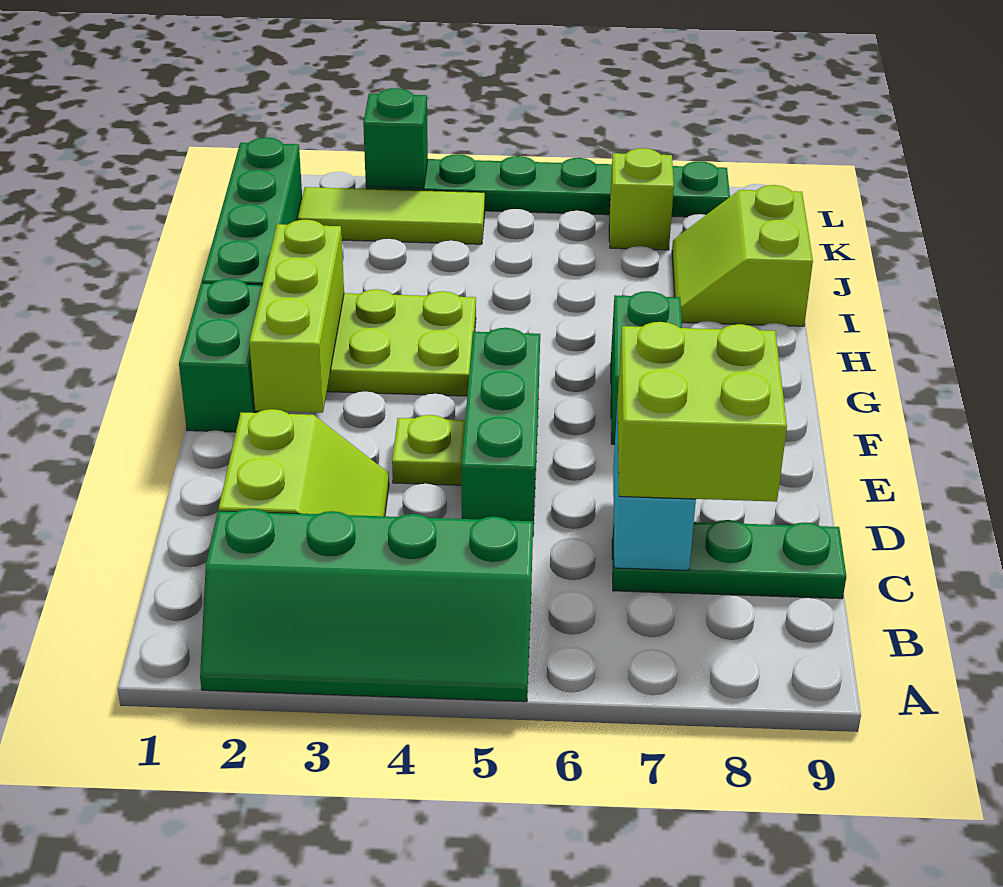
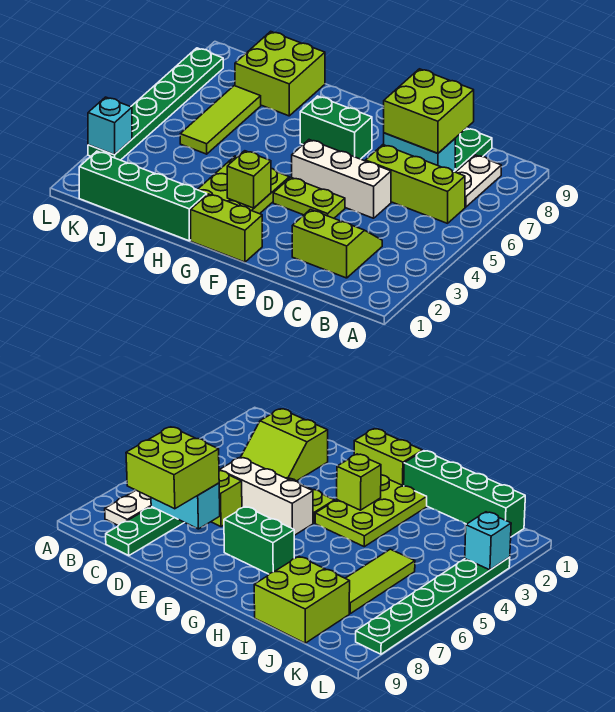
green slope A2:B5 level 1 top B -> none
none -> white plate B7:B8 level 1
green brick D5:F5 level 1 -> white brick D5:F5 level 1
lime plate E4 level 1 -> lime plate E4:F4 level 1
green brick F1:G1 level 1 -> lime brick F1:G1 level 1
lime brick F2:H2 level 2 -> lime brick B6:D6 level 1
lime slope I8:J9 level 1 top 9 -> lime brick I8:J9 level 1
lime tile K2:K4 level 1 -> lime tile J5:J7 level 1
lime brick K7 level 1 -> lime brick G3 level 2
green brick L3 level 2 -> cyan brick L3 level 2

